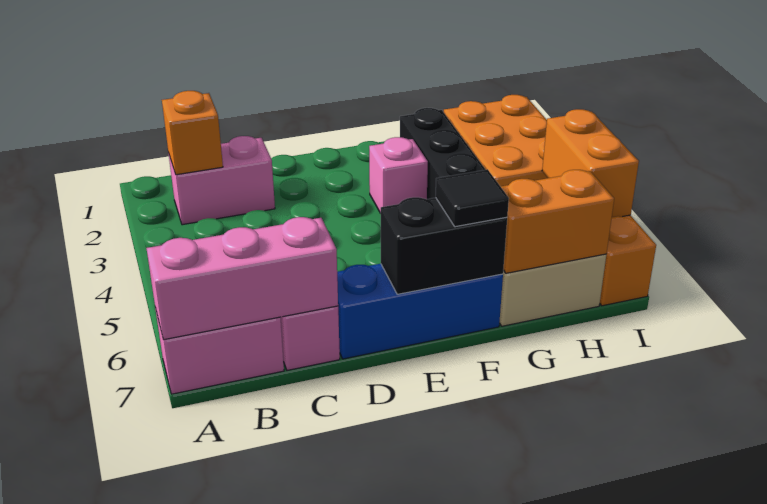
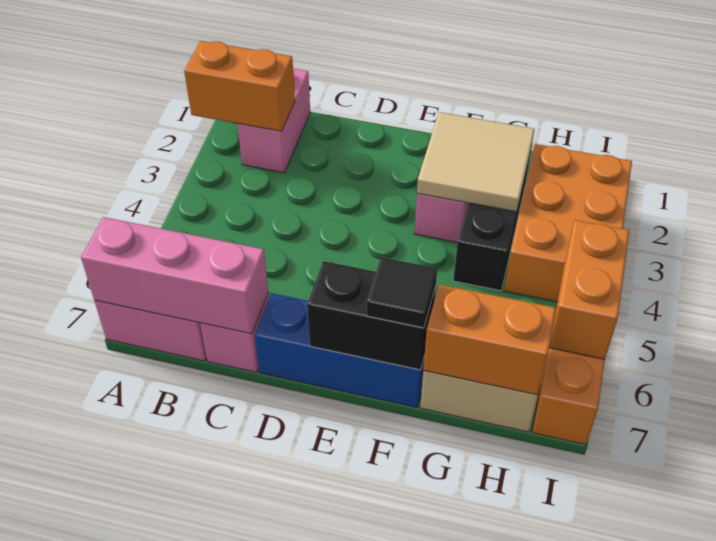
pink brick B2:C2 level 1 -> pink brick B1:B2 level 1
orange brick B2 level 2 -> orange brick A2:B2 level 2
none -> tan tile F2:G3 level 2

